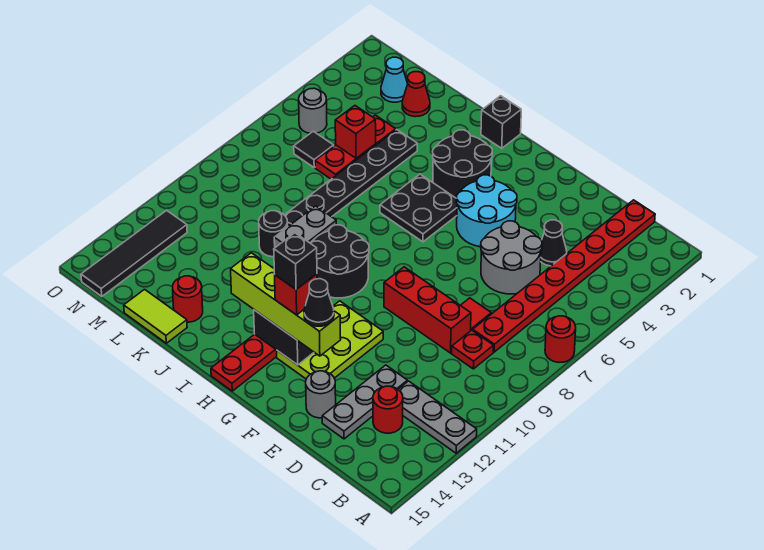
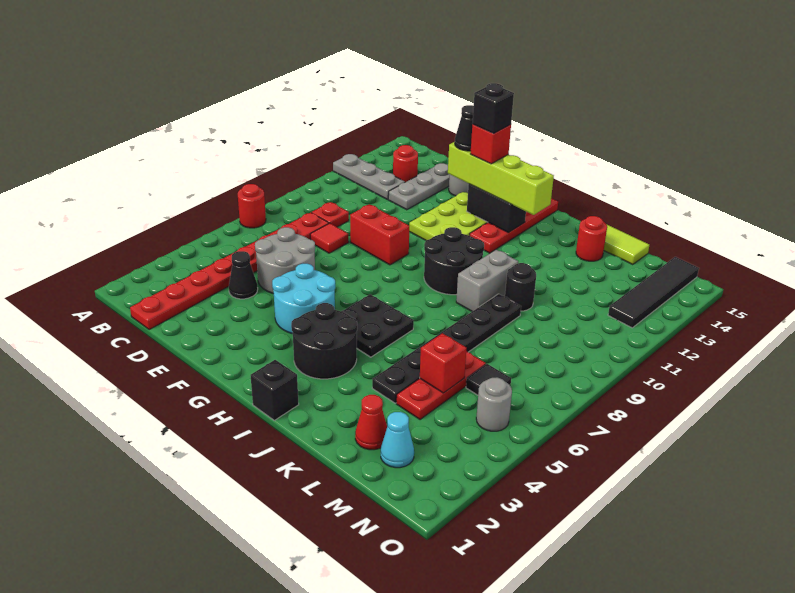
red brick D9:F9 level 1 -> red brick E9:F9 level 1

